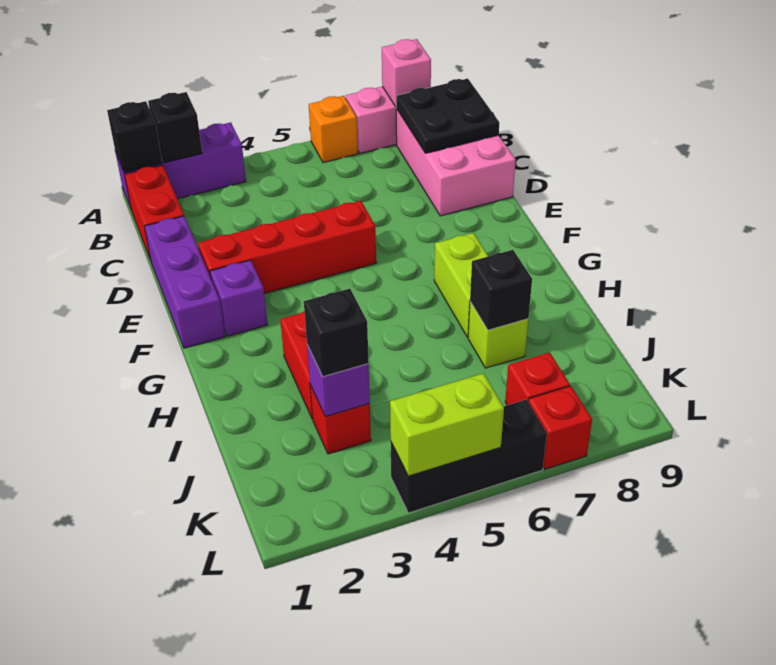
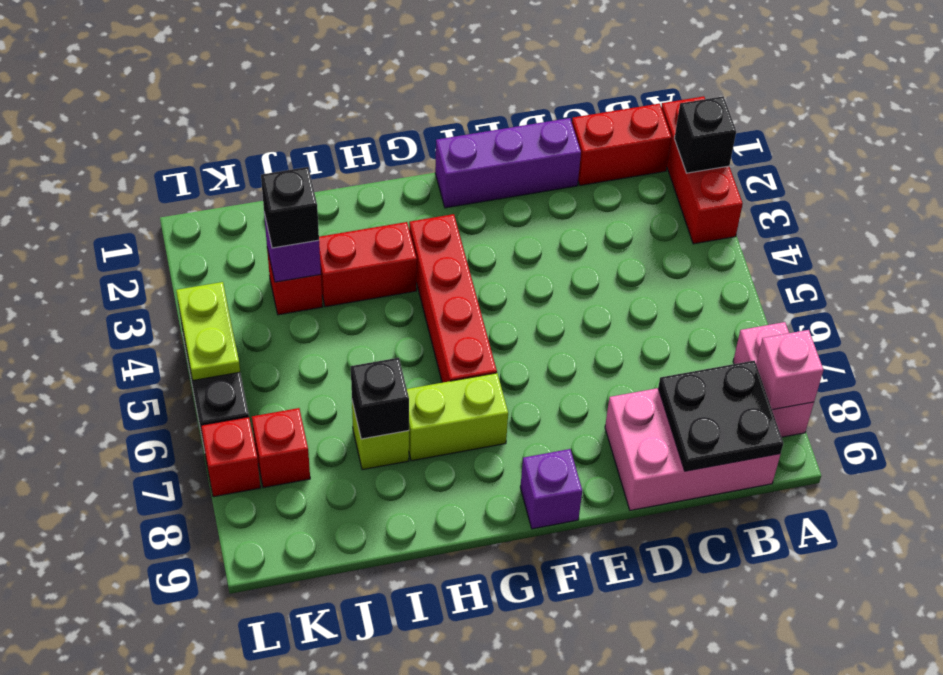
purple brick A1:A3 level 1 -> red brick A1:A3 level 1
black brick A1 level 2 -> none
orange brick A6 level 1 -> none
red brick E2:E5 level 1 -> red brick G3:G6 level 1
purple brick F2 level 1 -> purple brick F9 level 1
lime brick L4:L5 level 2 -> lime plate L4:L5 level 2

